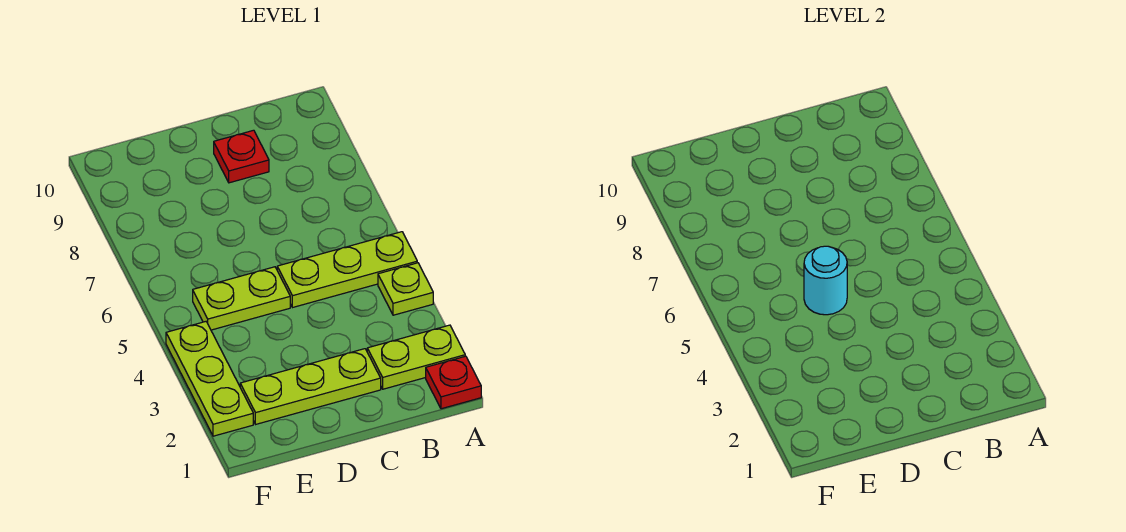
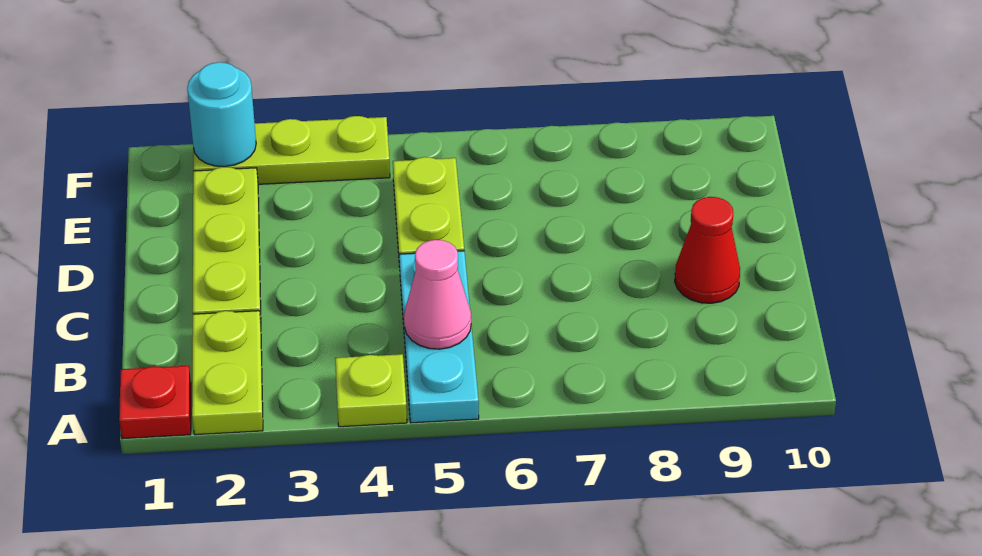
lime plate A5:C5 level 1 -> cyan plate A5:C5 level 1
none -> pink cone B5 level 2
red plate C9 level 1 -> red cone C9 level 1
cyan round brick D5 level 2 -> cyan round brick F2 level 2

